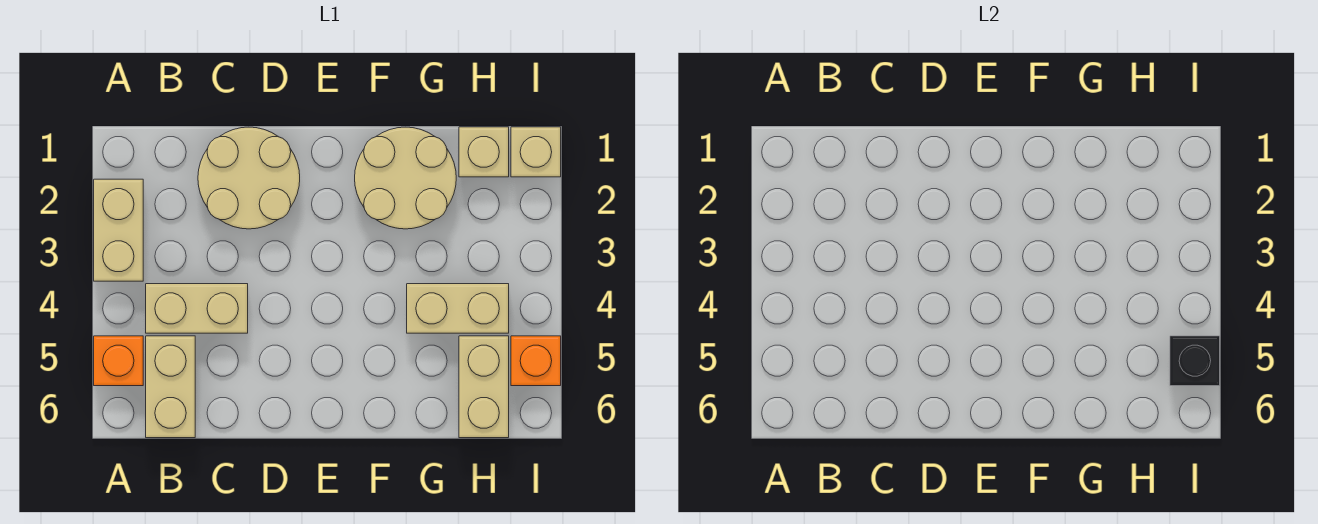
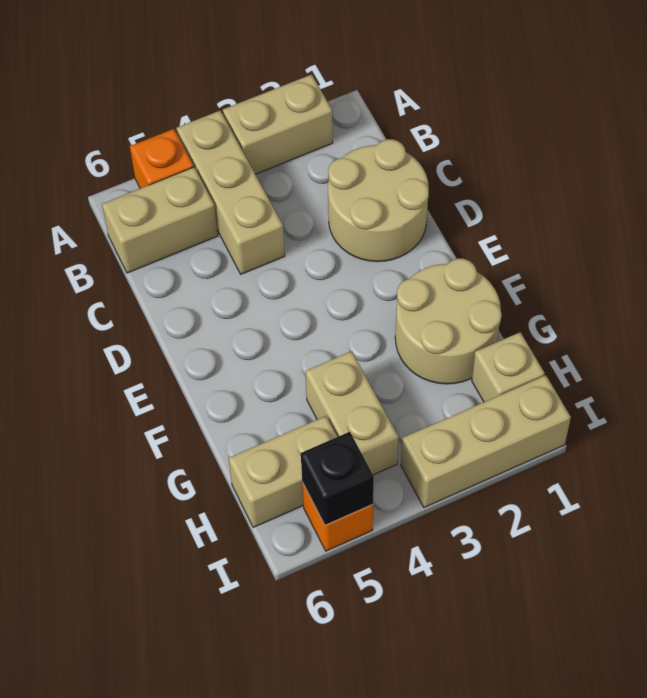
tan brick B4:C4 level 1 -> tan brick A4:C4 level 1
tan brick I1 level 1 -> tan brick I1:I3 level 1

